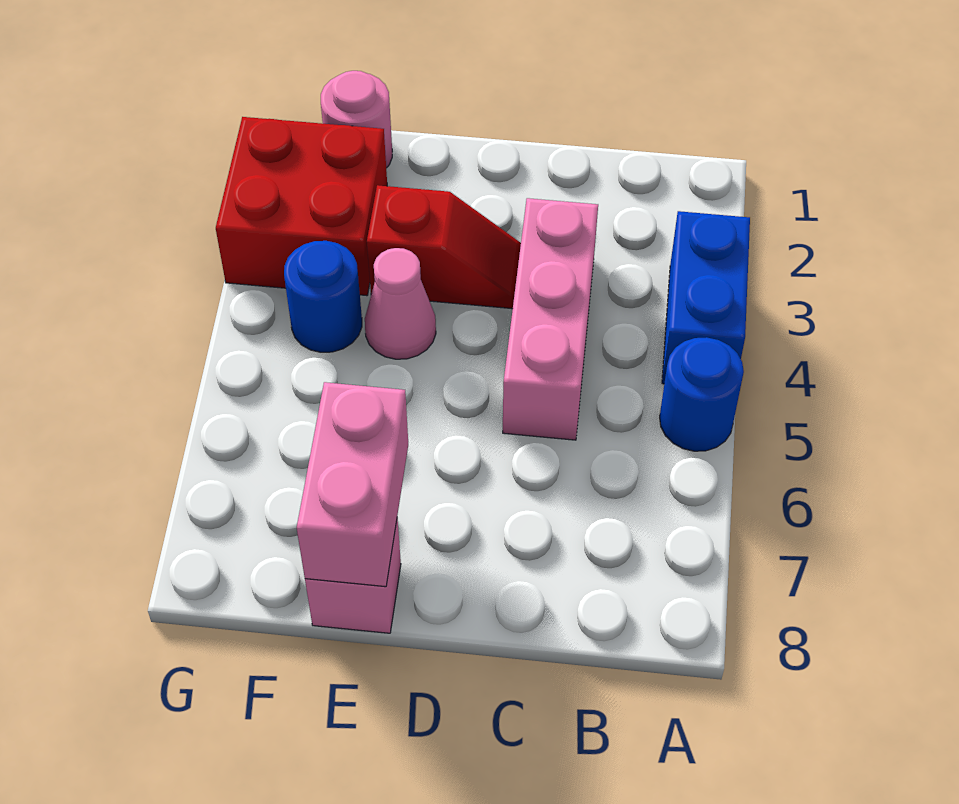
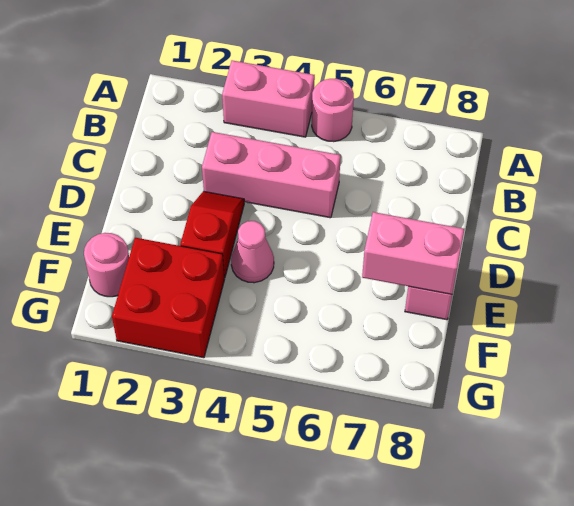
blue brick A3:A4 level 1 -> pink brick A3:A4 level 1
blue round brick A5 level 1 -> pink round brick A5 level 1
blue round brick F4 level 1 -> none

